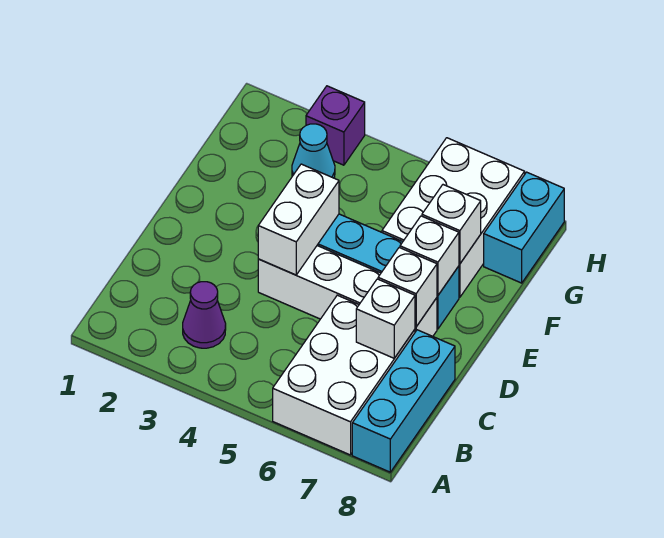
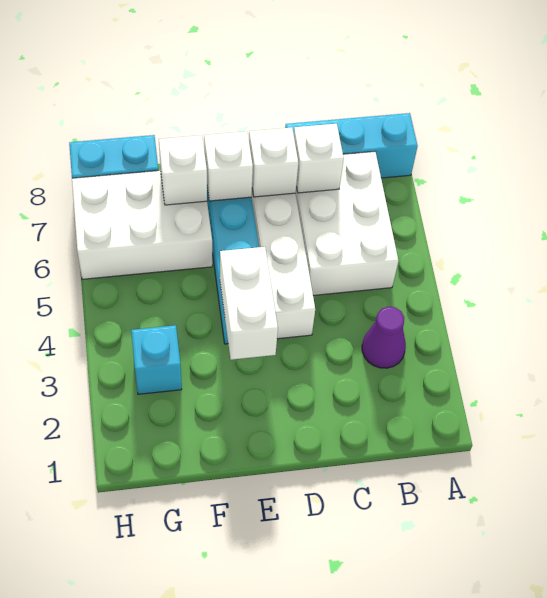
white brick A6:C7 level 1 -> white brick B5:C7 level 1
white brick D4:E4 level 2 -> white brick E3:E4 level 2
cyan cone G3 level 1 -> cyan brick G3 level 1
purple brick H3 level 1 -> none

